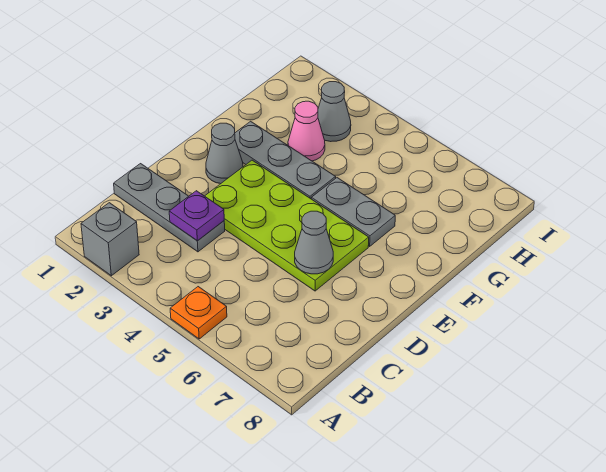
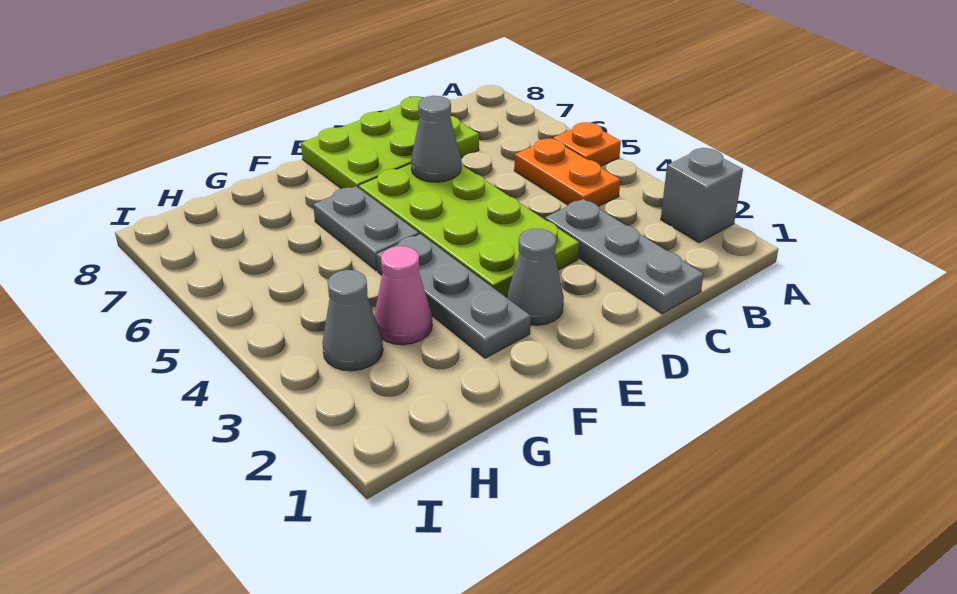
none -> orange plate B4:B5 level 1
purple plate C3 level 2 -> none
none -> lime plate C7:E8 level 1

